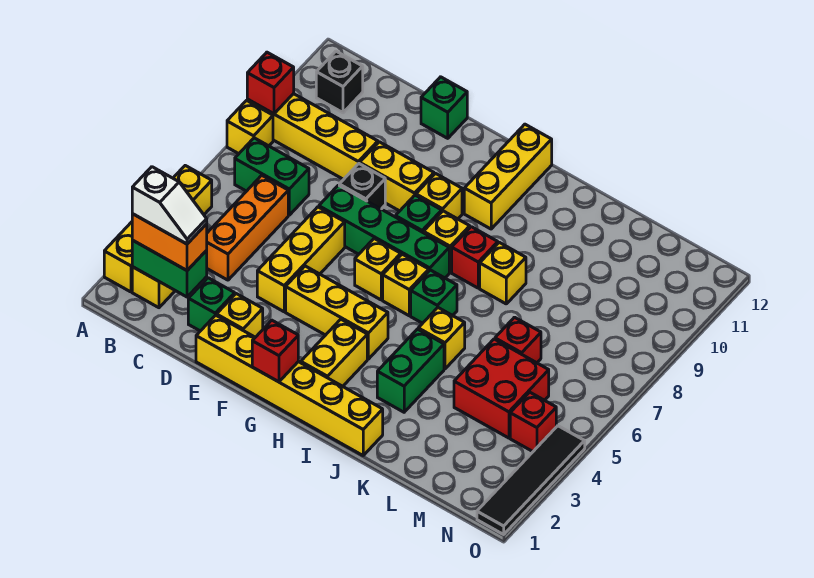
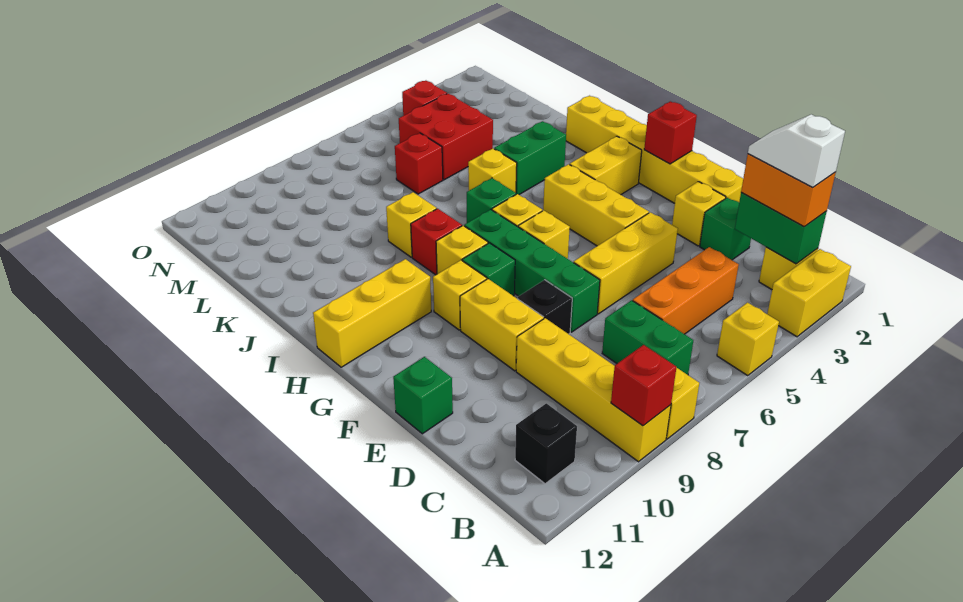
black tile O1:O4 level 1 -> none

